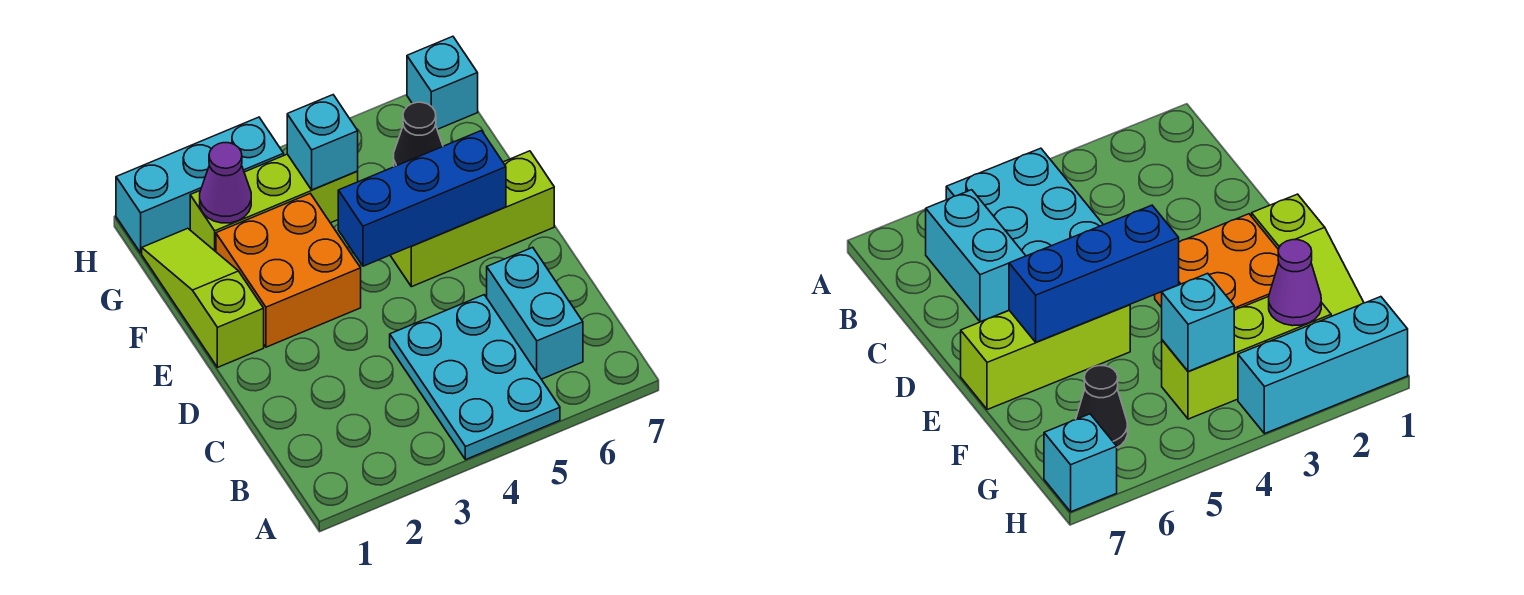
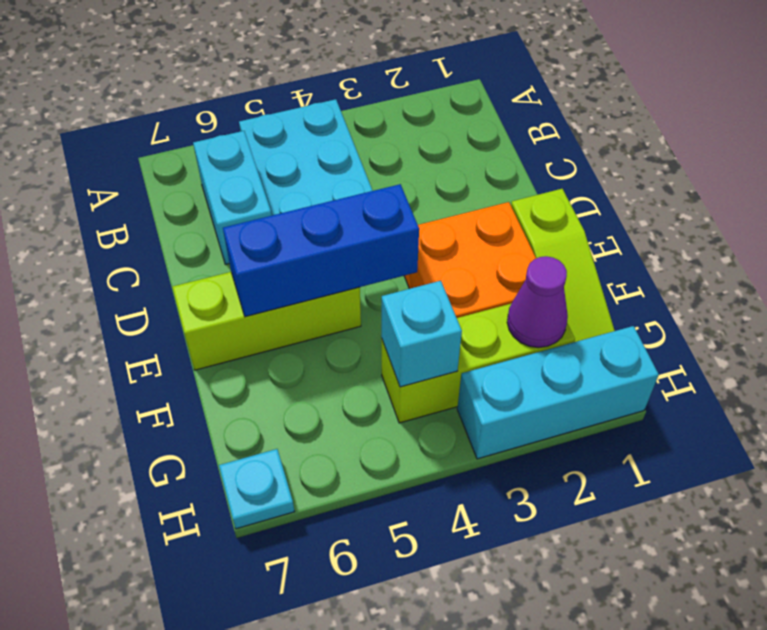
black cone G6 level 1 -> none
cyan brick H7 level 1 -> cyan plate H7 level 1

